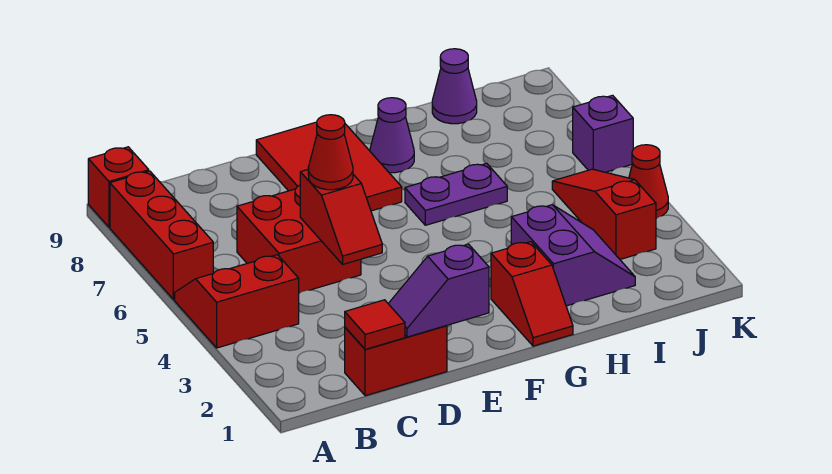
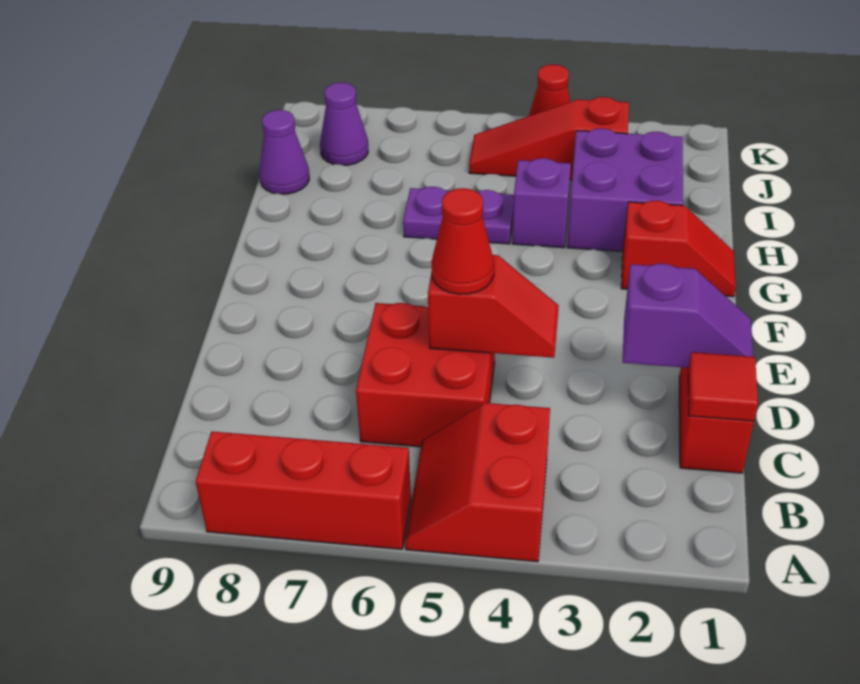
red brick A9 level 1 -> none
purple slope D1:E1 level 2 top E -> purple slope D1:D2 level 2 top 2
red tile E7:F9 level 1 -> none
purple plate G6:H6 level 1 -> purple plate H5:H6 level 1
purple cone G8 level 1 -> purple cone J8 level 1
purple slope H2:I3 level 1 top H -> purple brick H2:I3 level 1
purple brick K6 level 1 -> purple brick H4 level 1

